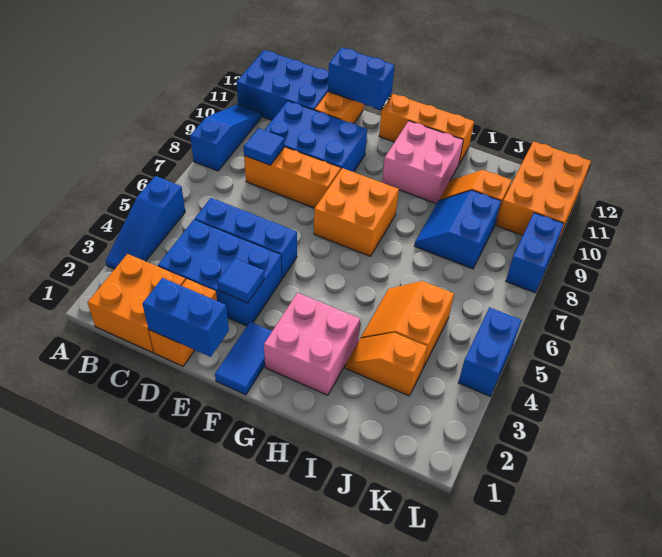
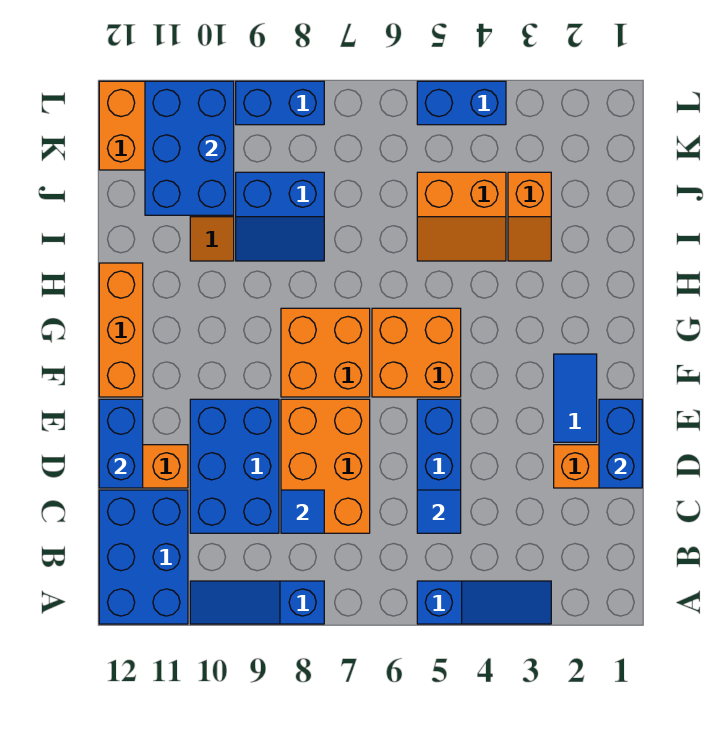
orange brick B1:C2 level 1 -> orange brick F5:G6 level 1
blue brick C3:E4 level 1 -> blue brick J10:L11 level 2
orange brick C8:E8 level 1 -> orange brick C7:E8 level 1
blue tile E3 level 2 -> blue tile C5 level 2
blue tile F1:F2 level 1 -> blue tile E2:F2 level 1
pink brick G2:H3 level 1 -> none
pink brick G10:H11 level 1 -> none

